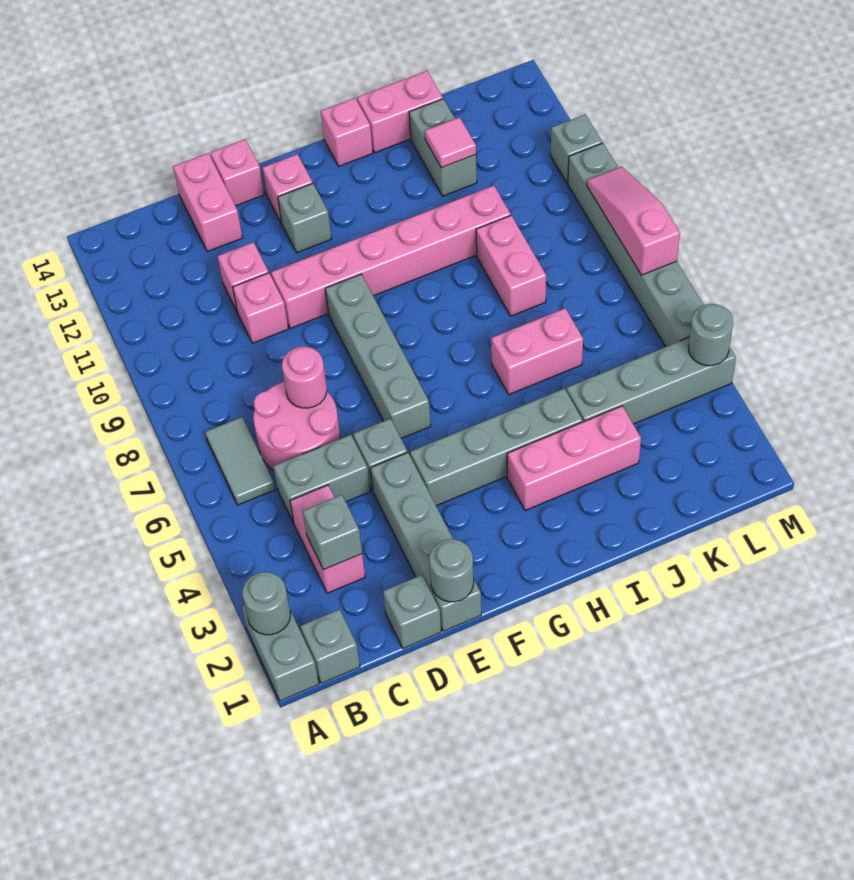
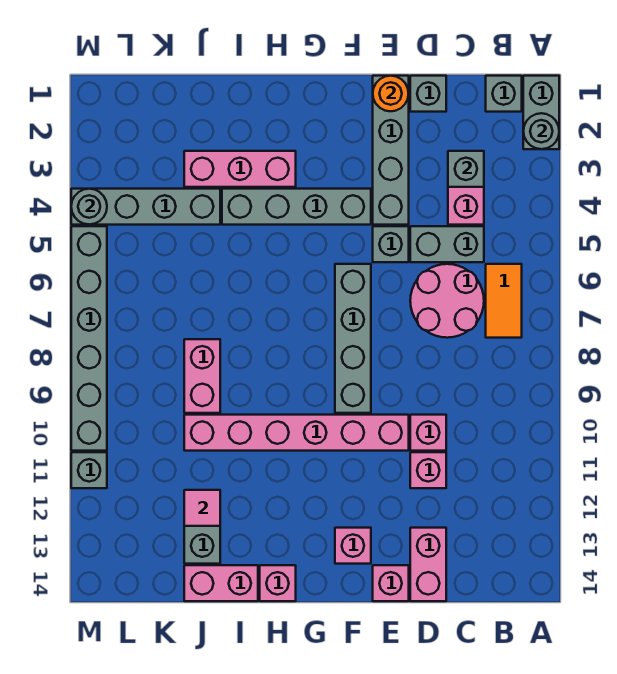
grey tile B6:B7 level 1 -> orange tile B6:B7 level 1
pink round brick D7 level 2 -> none
grey round brick E1 level 2 -> orange round brick E1 level 2
grey brick F12 level 1 -> none
pink brick I6:J6 level 1 -> none
pink slope M7:M9 level 2 top 7 -> none

